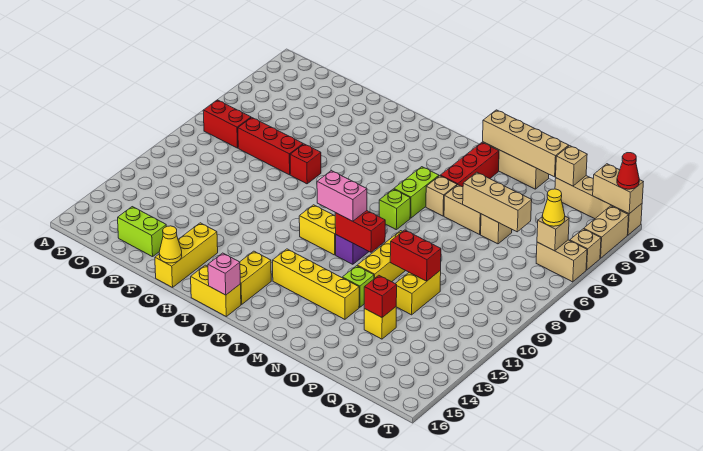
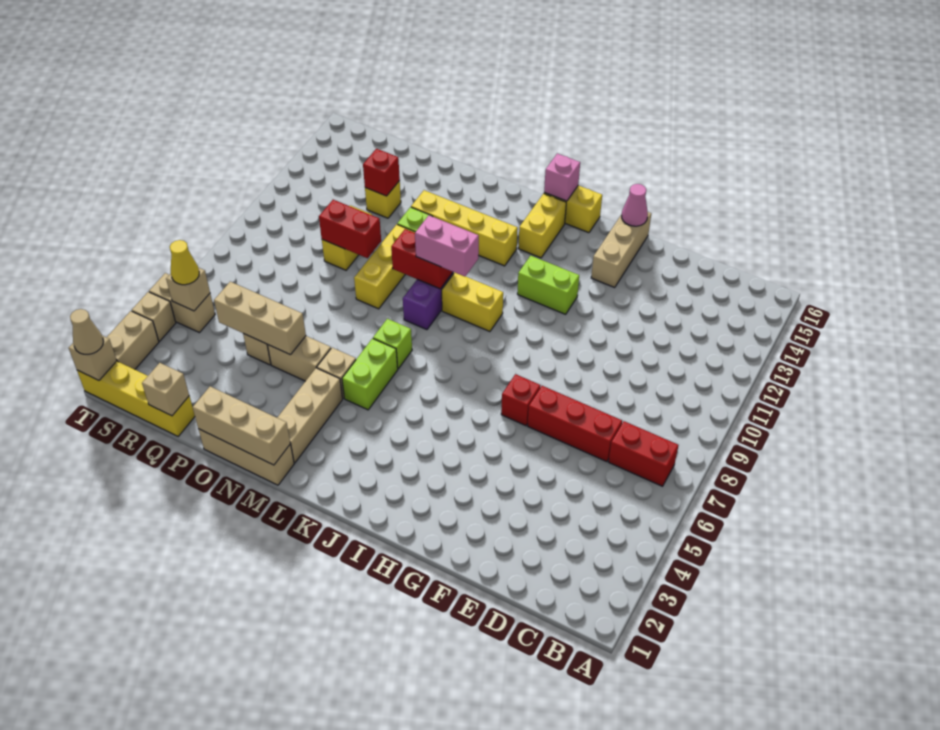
lime brick D15:E15 level 1 -> lime brick H12:I12 level 1
yellow brick G14:G16 level 1 -> tan brick G14:G16 level 1
yellow cone G16 level 2 -> pink cone G16 level 2
tan brick M1:P1 level 2 -> tan brick M1:O1 level 2
red brick M2:M4 level 1 -> tan brick M2:M4 level 1
tan brick Q1:T1 level 1 -> yellow brick Q1:T1 level 1
tan brick S1:T1 level 2 -> tan brick T1 level 2
red cone T1 level 3 -> tan cone T1 level 3

